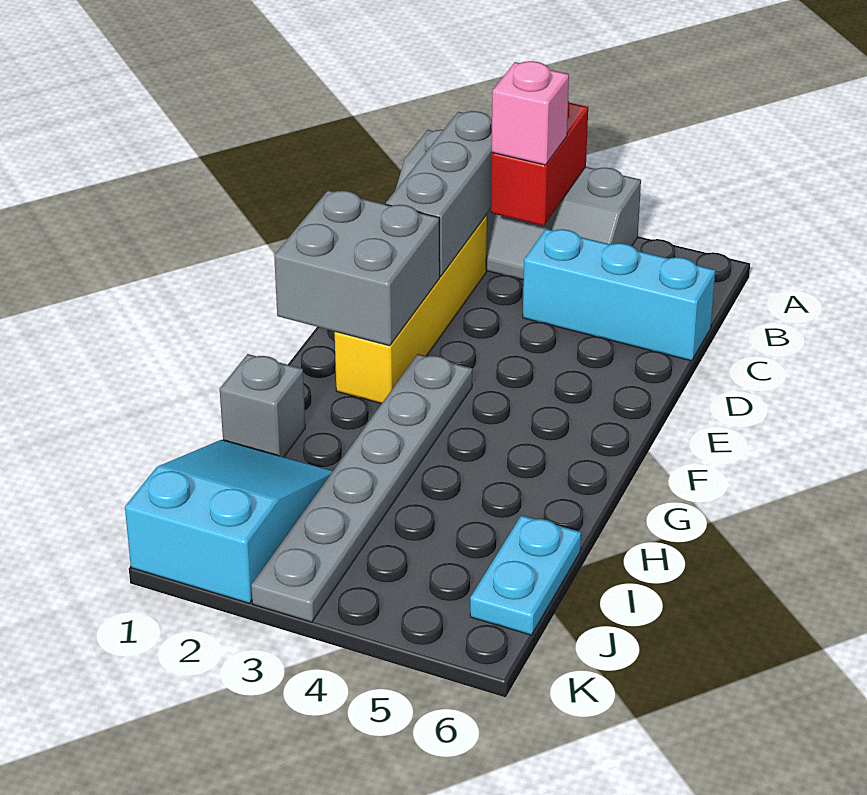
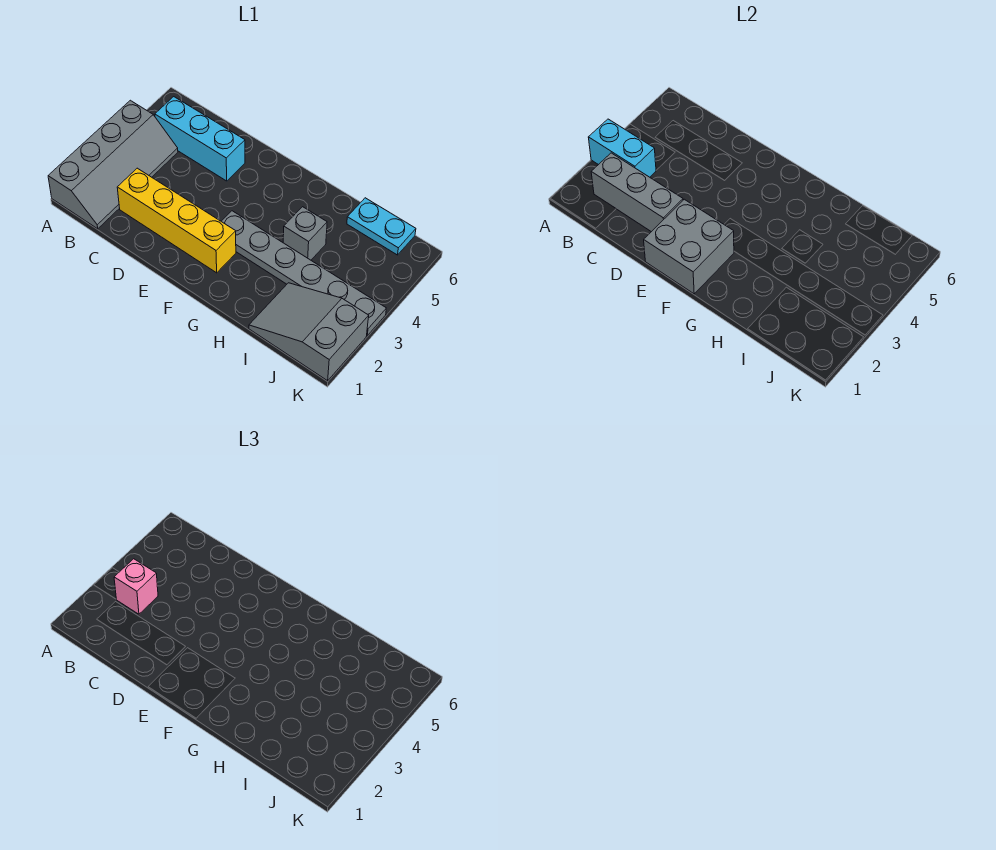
red brick A3:B3 level 2 -> cyan brick A3:B3 level 2
cyan brick C4:C6 level 1 -> cyan brick B5:D5 level 1
grey brick H1 level 1 -> grey brick H4 level 1
cyan slope I1:K2 level 1 top K -> grey slope I1:K2 level 1 top K

